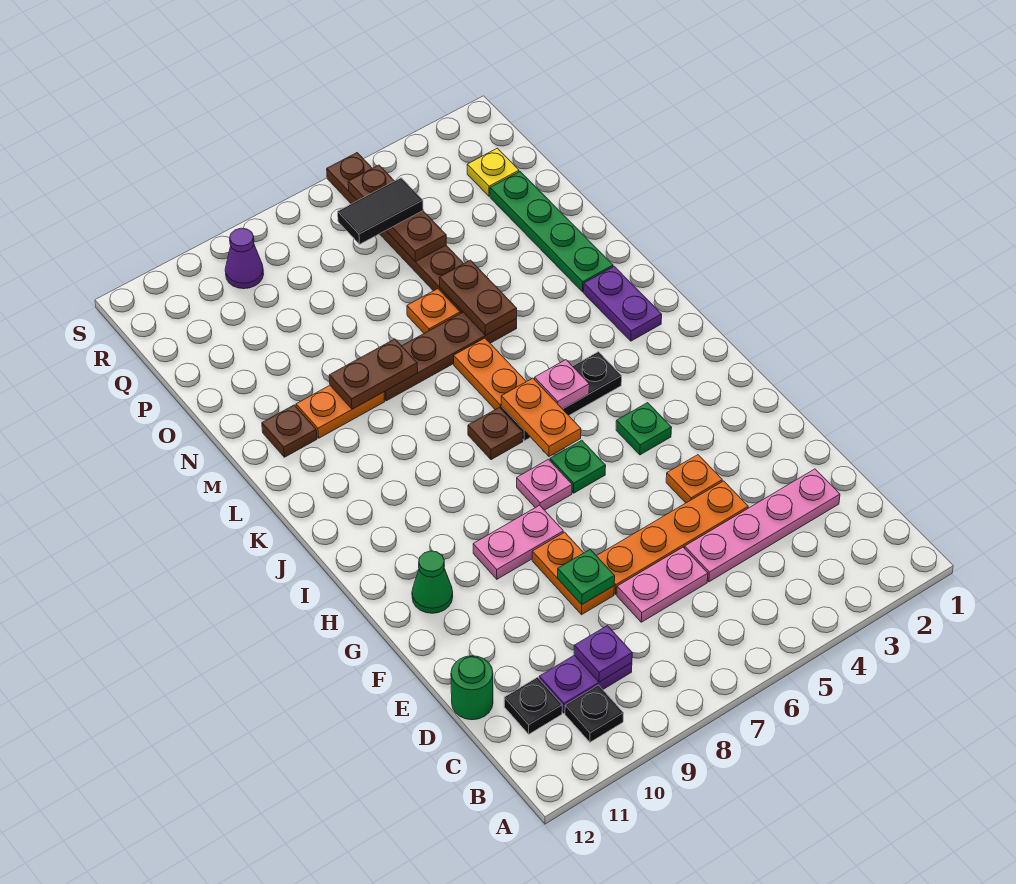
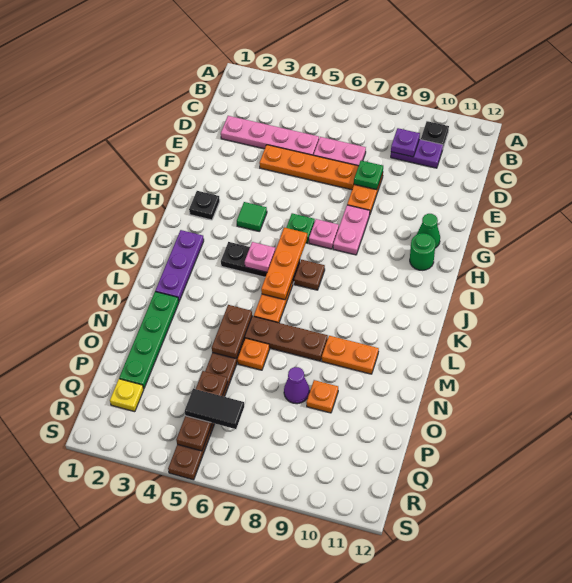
black plate C11 level 1 -> black plate H2 level 1
green round brick D12 level 1 -> green round brick H11 level 1
orange plate F4 level 1 -> orange plate O9 level 1
pink plate G8:G9 level 1 -> pink plate G8:H8 level 1
green plate H4 level 1 -> green tile H4 level 1
orange plate I6:J6 level 2 -> orange plate I6:K6 level 2
purple plate K2:L2 level 1 -> purple plate J2:L2 level 1
brown plate M8:M9 level 2 -> none
brown plate M11 level 1 -> none
purple cone R9 level 1 -> purple cone O8 level 1

